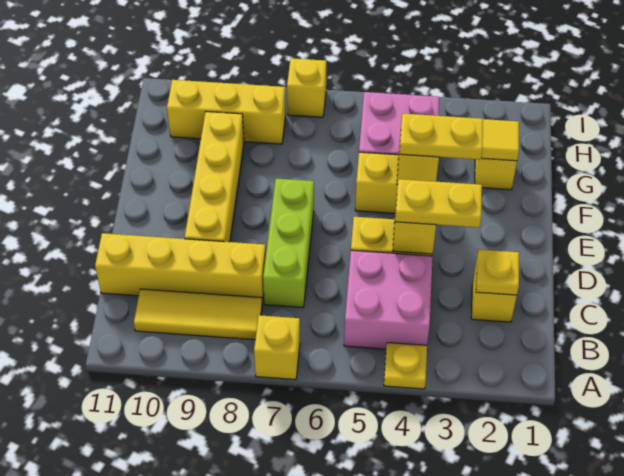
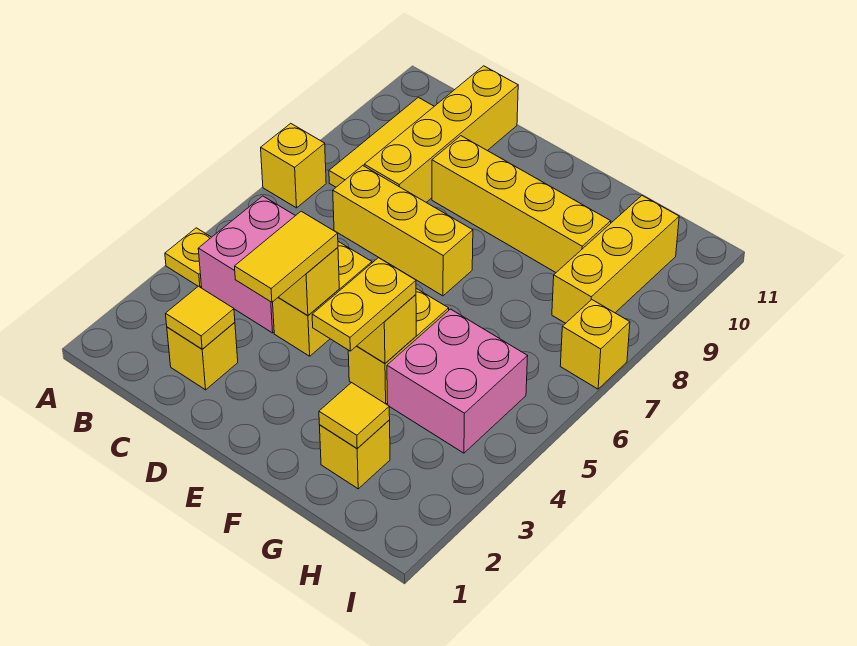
yellow plate C2 level 2 -> yellow tile C2 level 2
lime brick C7:E7 level 1 -> yellow brick C7:E7 level 1
yellow plate D3:D4 level 3 -> yellow tile D3:D4 level 3

